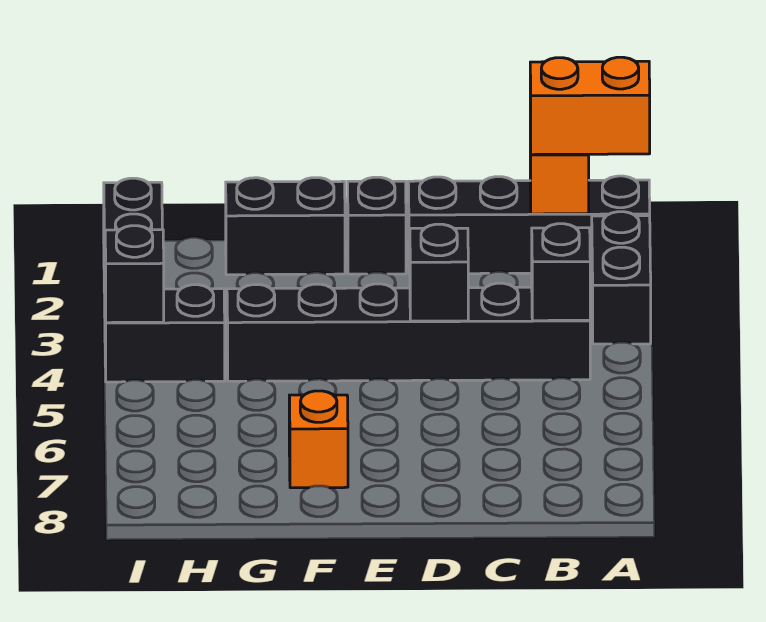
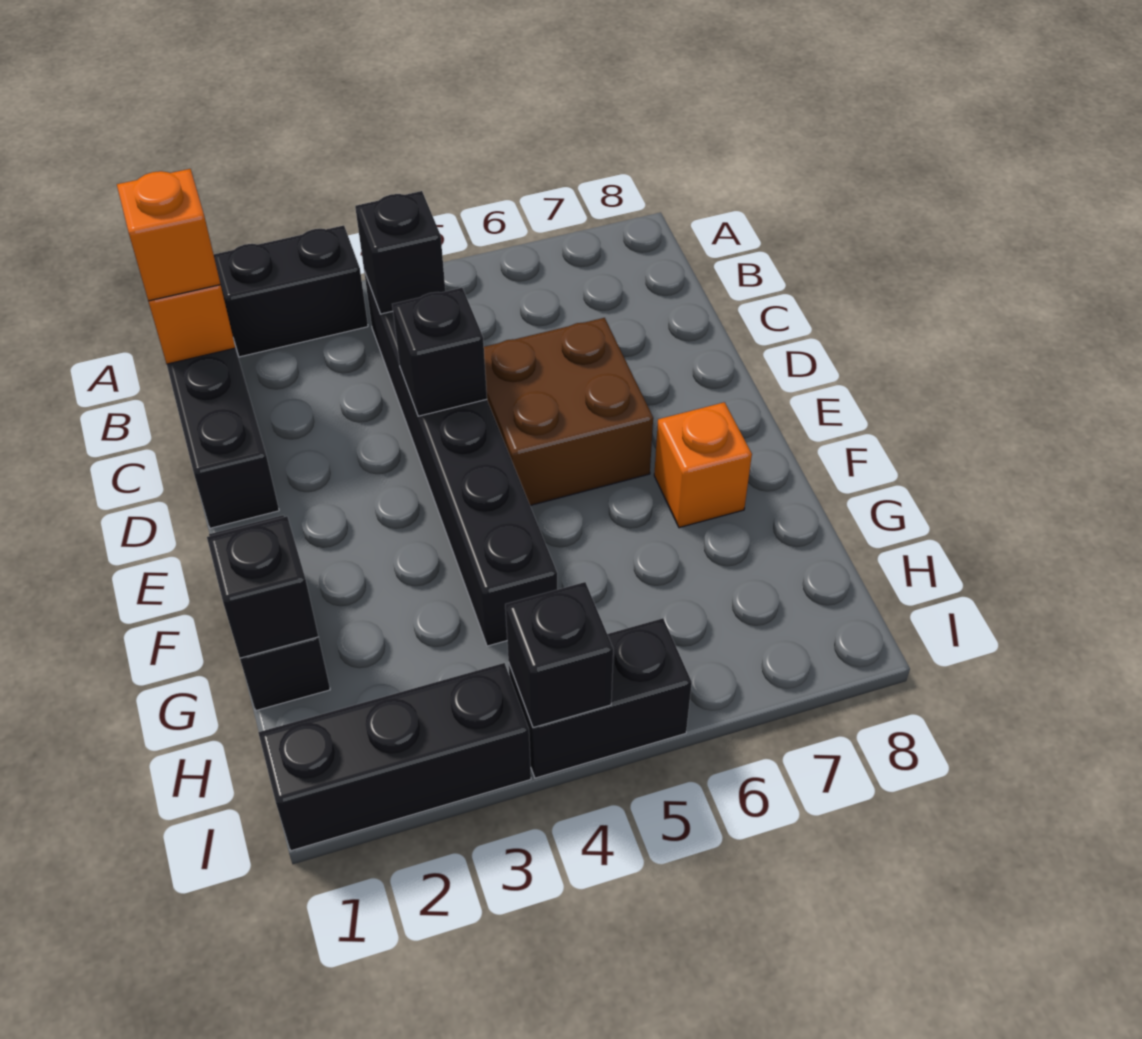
orange brick A1:B1 level 3 -> orange brick B1 level 3
none -> brown brick D5:E6 level 1
black brick E1 level 1 -> black brick G1 level 2
black brick H4:I4 level 1 -> black brick I4:I5 level 1

